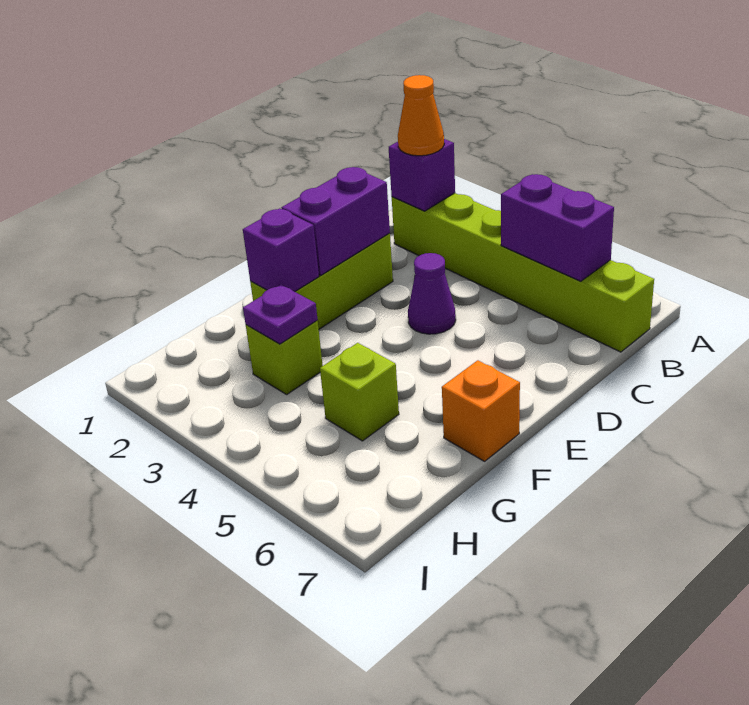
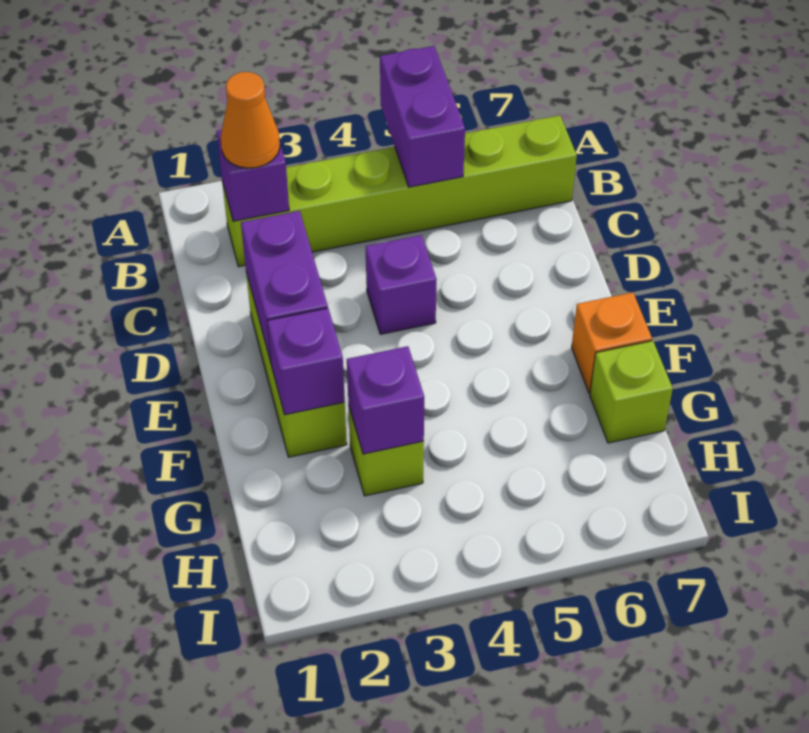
purple brick B5:B6 level 2 -> purple brick A5:B5 level 2
purple cone D4 level 1 -> purple brick D4 level 1
purple plate G3 level 2 -> purple brick G3 level 2
lime brick G5 level 1 -> lime brick G7 level 1

